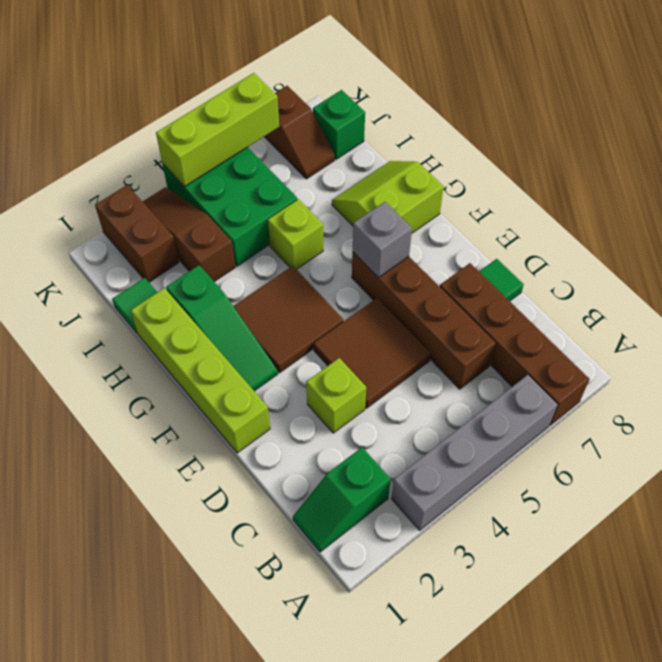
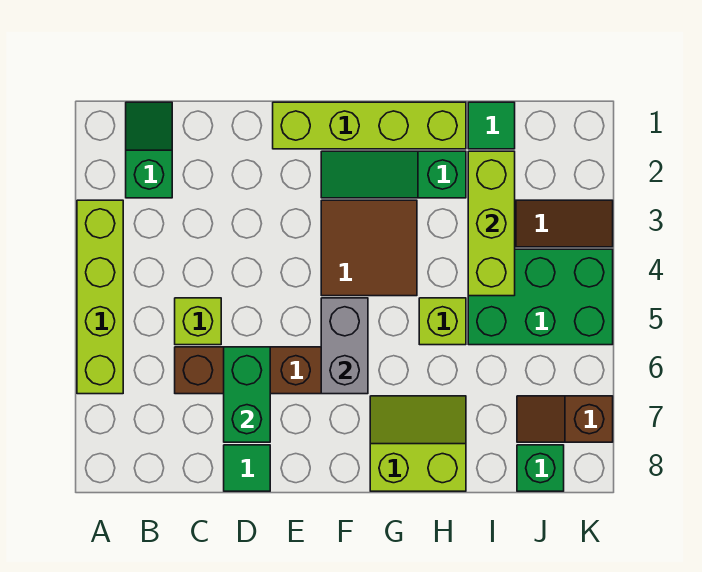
grey brick A3:A6 level 1 -> lime brick A3:A6 level 1
brown brick A7:D7 level 1 -> none
lime brick D3 level 1 -> lime brick C5 level 1
brown tile D4:E5 level 1 -> none
none -> green brick D6:D7 level 2
grey brick F6 level 2 -> grey brick F5:F6 level 2
lime slope G7:H8 level 1 top G -> lime slope G7:H8 level 1 top 8
brown brick J2:K2 level 1 -> none
lime brick K4:K6 level 2 -> lime brick I2:I4 level 2

